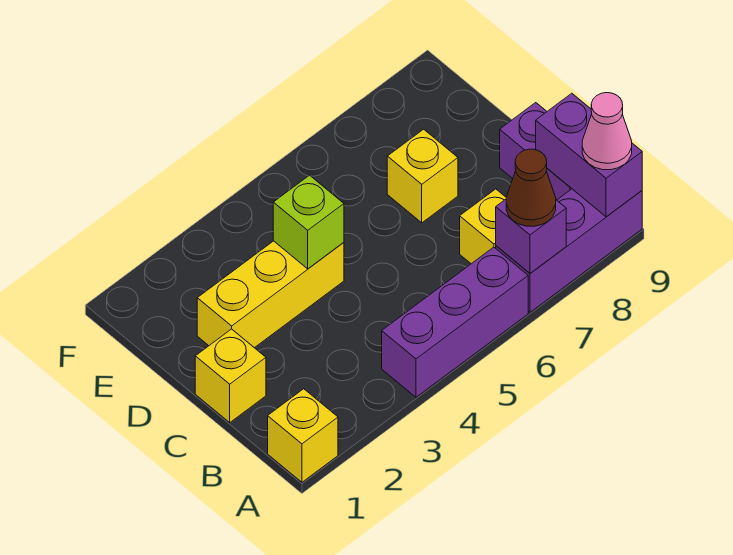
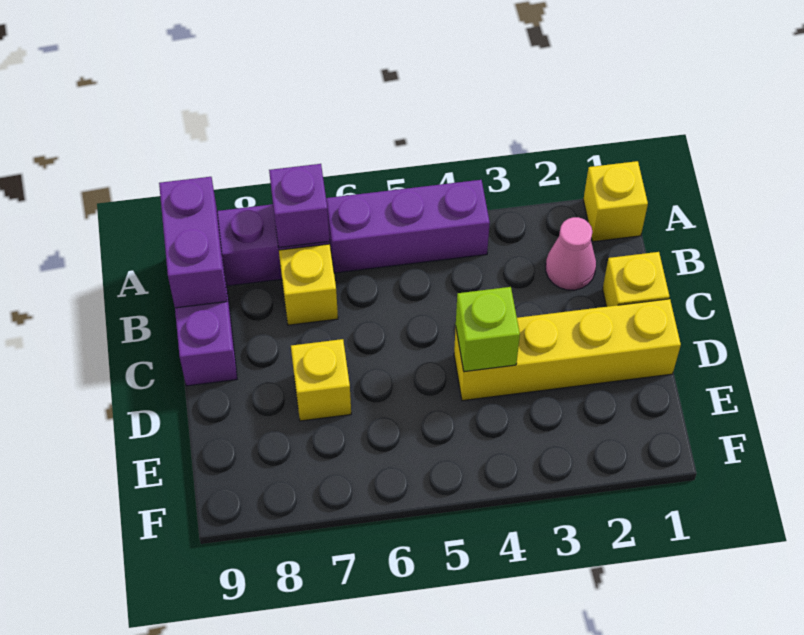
brown cone A7 level 3 -> none
pink cone A9 level 3 -> pink cone B2 level 1
yellow brick D2:D4 level 1 -> yellow brick D1:D4 level 1

